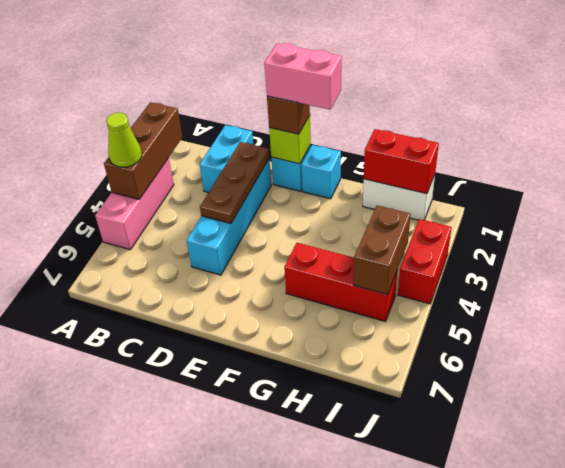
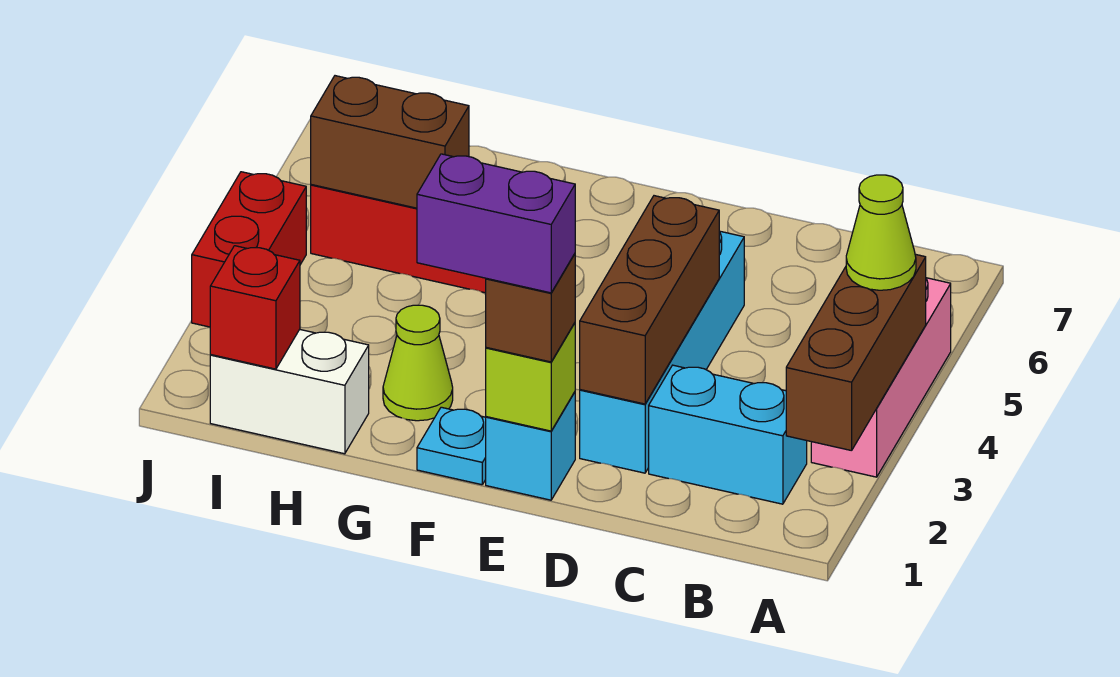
cyan brick C1:C2 level 1 -> cyan brick B2:C2 level 1
brown plate D2:D4 level 2 -> brown brick D2:D4 level 2
pink brick E1:F1 level 4 -> purple brick E1:F1 level 4
cyan brick F1 level 1 -> cyan plate F1 level 1
none -> lime cone G2 level 1
red brick H1:I1 level 2 -> red brick I1 level 2
brown brick I4:I5 level 2 -> brown brick H5:I5 level 2

